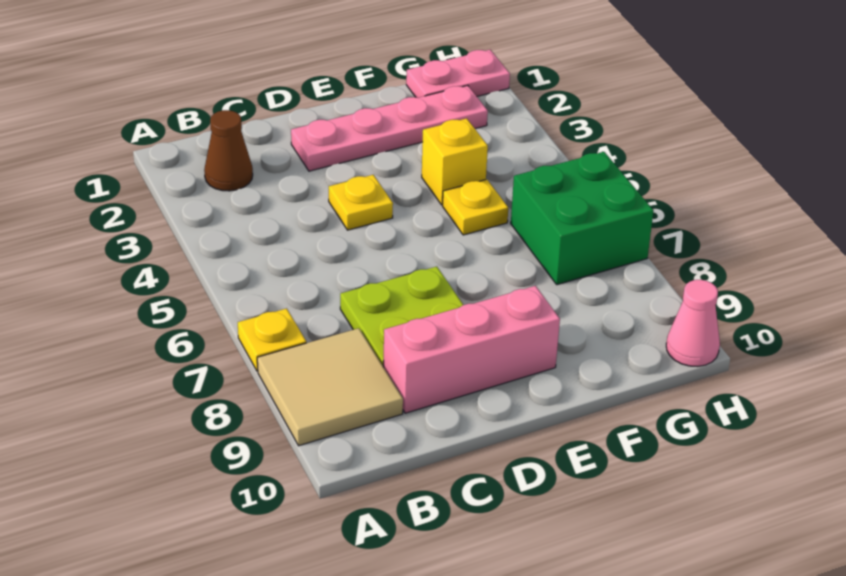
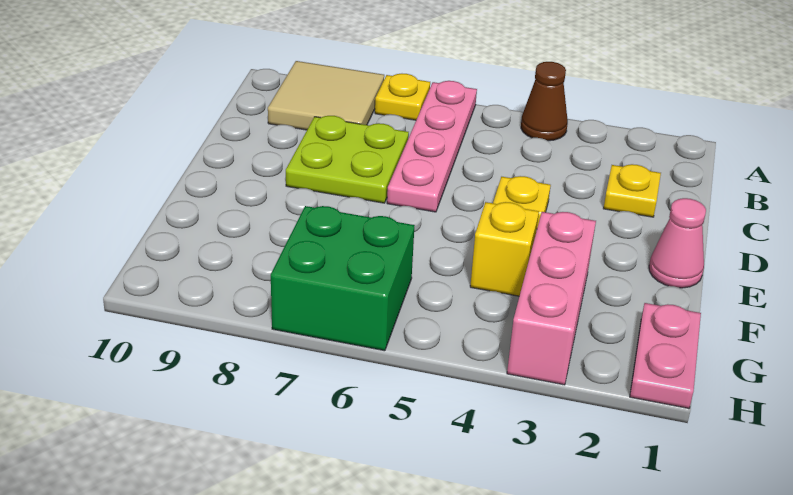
brown cone B2 level 1 -> brown cone A4 level 1
pink brick C9:E9 level 1 -> pink brick F3:H3 level 1
pink plate D2:G2 level 1 -> pink plate A6:D6 level 1
yellow plate F5 level 1 -> yellow plate C2 level 1
pink cone H10 level 1 -> pink cone E1 level 1

